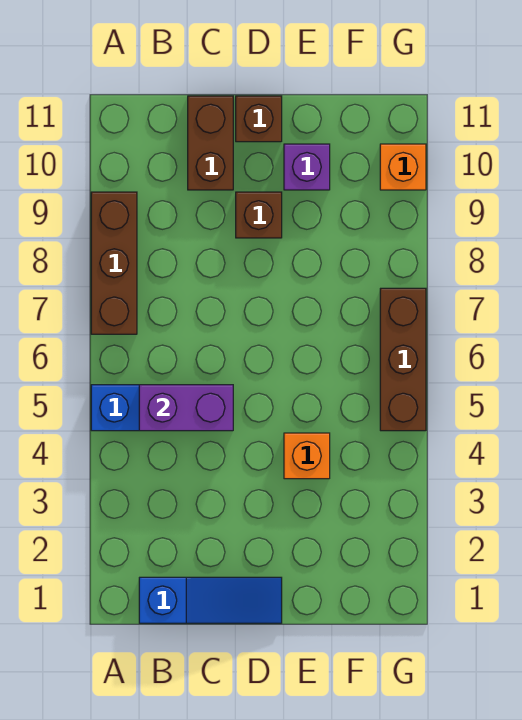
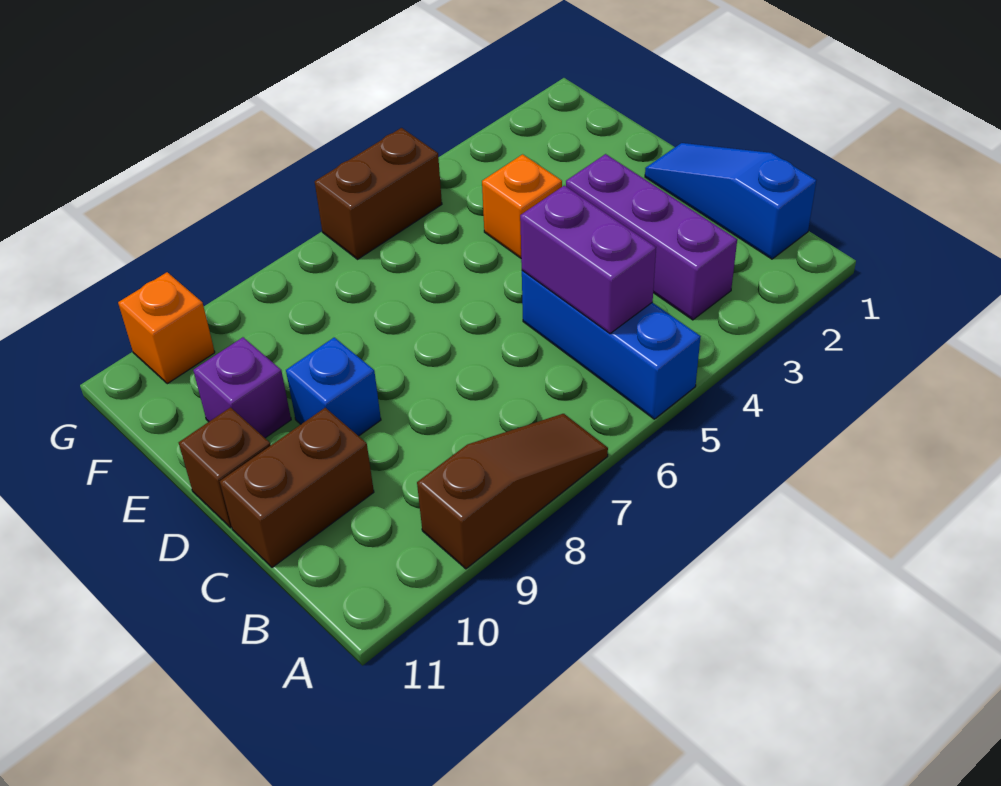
brown brick A7:A9 level 1 -> brown slope A7:A9 level 1 top 9
none -> purple brick B3:D3 level 1
brown brick D9 level 1 -> blue brick D9 level 1
brown brick G5:G7 level 1 -> brown brick G5:G6 level 1

